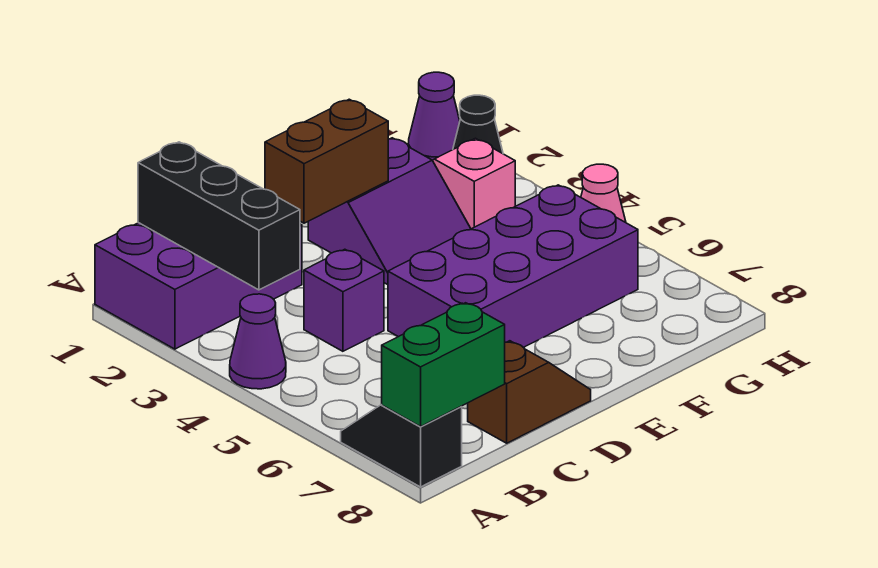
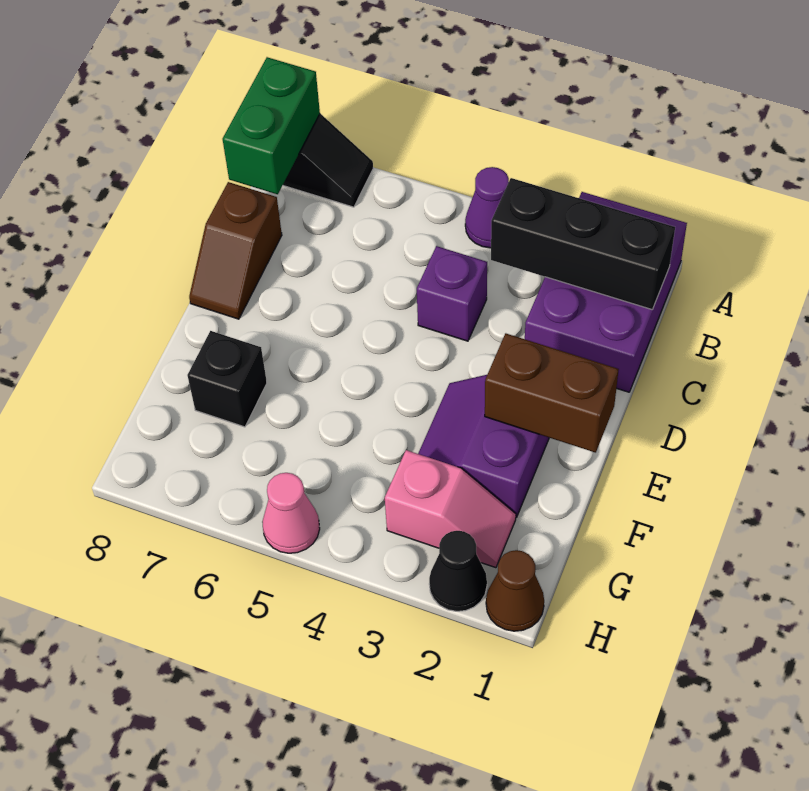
brown brick D2:E2 level 2 -> brown brick E1:E2 level 2
purple brick D5:G6 level 1 -> none
none -> black brick F7 level 1
purple cone H1 level 1 -> brown cone H1 level 1

